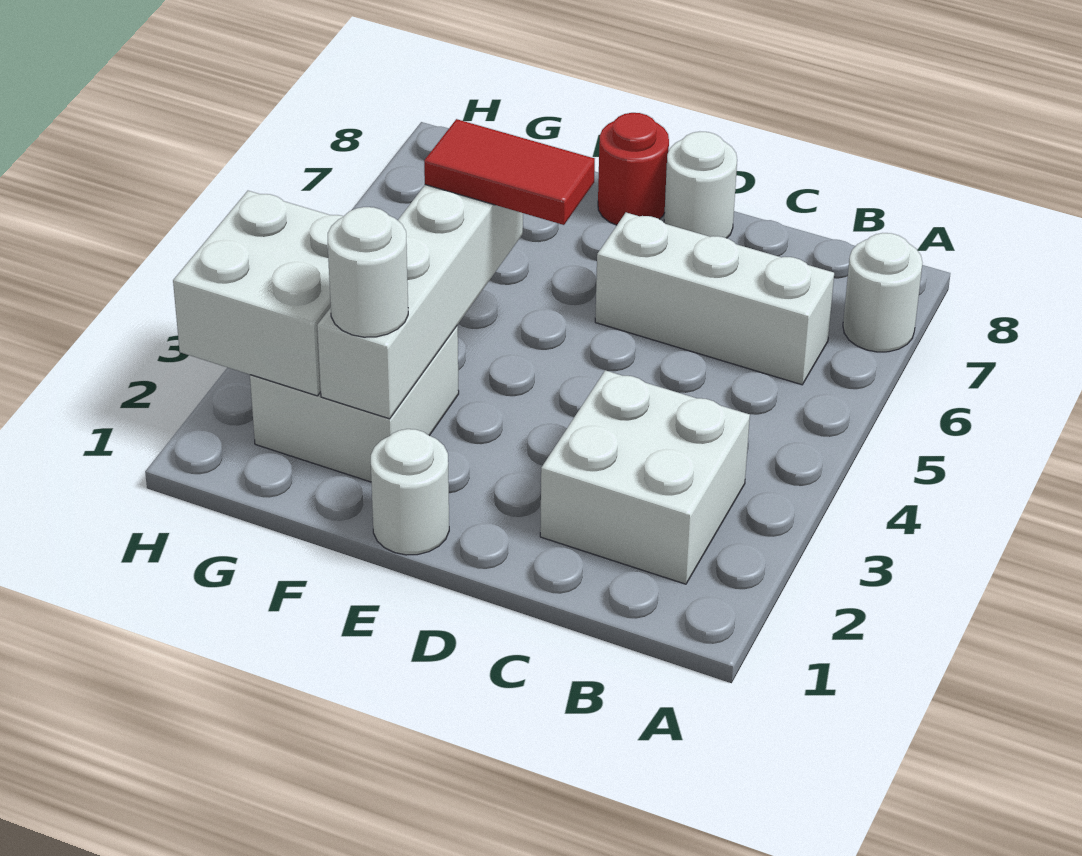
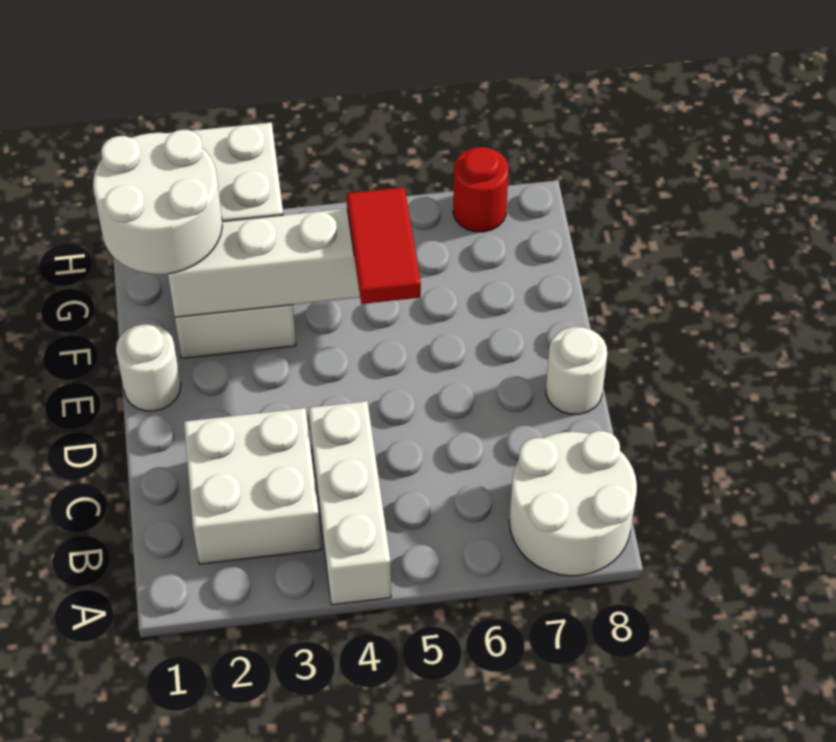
white round brick A7 level 1 -> white round brick A7:B8 level 1
white brick B6:D6 level 1 -> white brick A4:C4 level 1
red round brick E8 level 1 -> red round brick H7 level 1
white round brick F2 level 3 -> white round brick F1:G2 level 3

